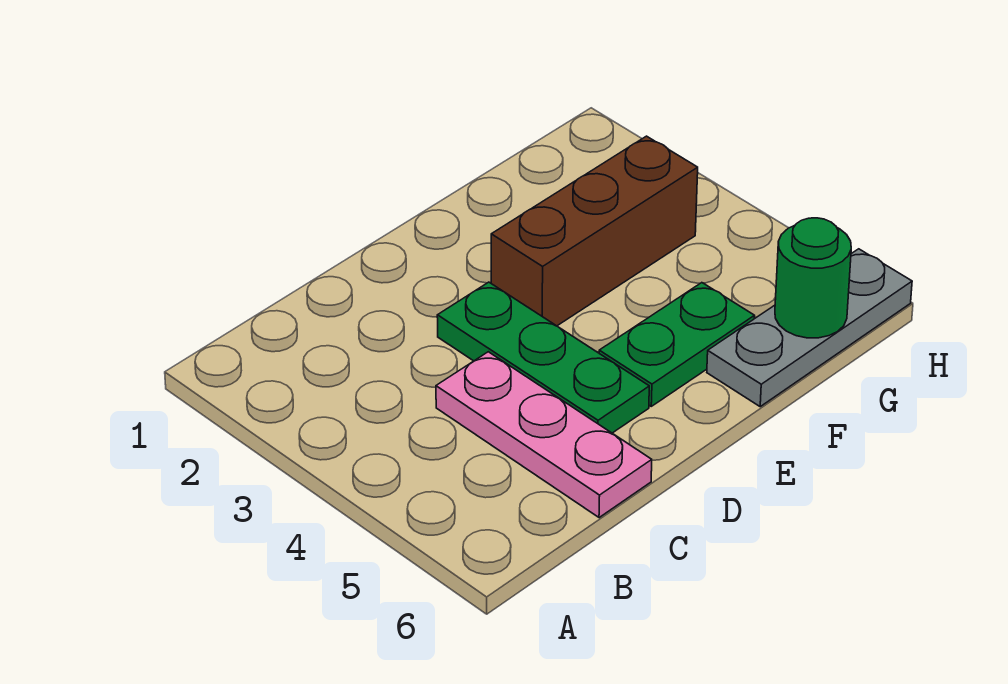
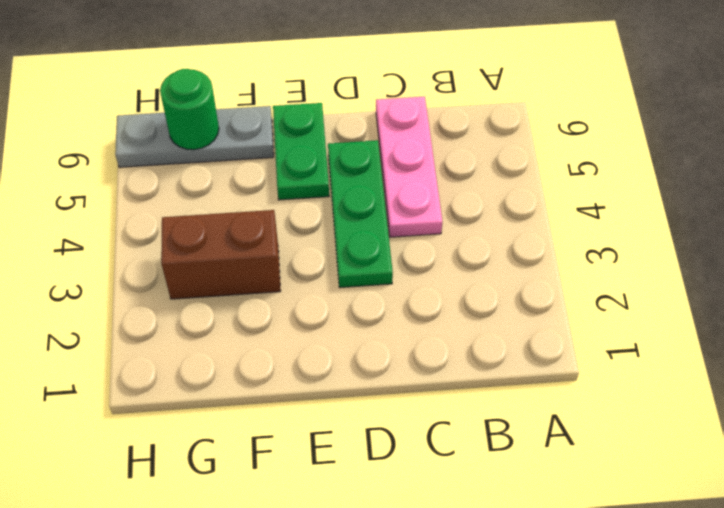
brown brick E3:G3 level 1 -> brown brick F3:G3 level 1
green plate E5:F5 level 1 -> green plate E5:E6 level 1

